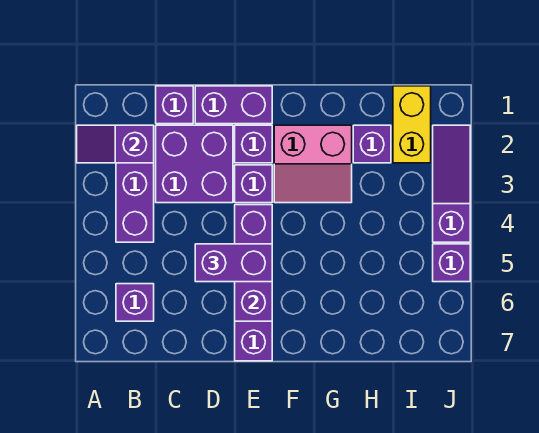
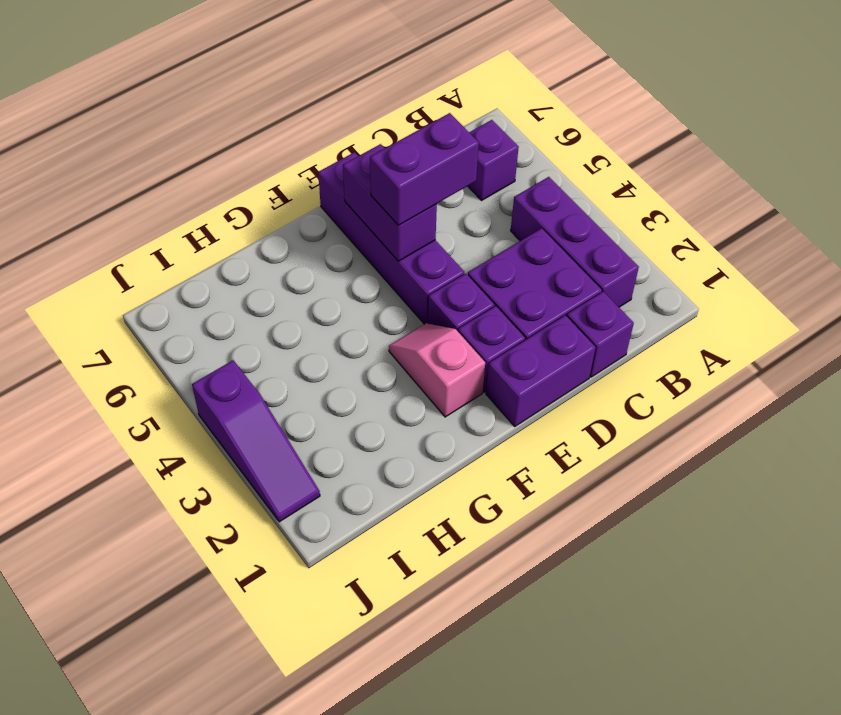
purple slope A2:B2 level 2 top B -> none
pink slope F2:G3 level 1 top 2 -> pink slope F2:F3 level 1 top 2
purple brick H2 level 1 -> none
yellow brick I1:I2 level 1 -> none
purple brick J5 level 1 -> none

